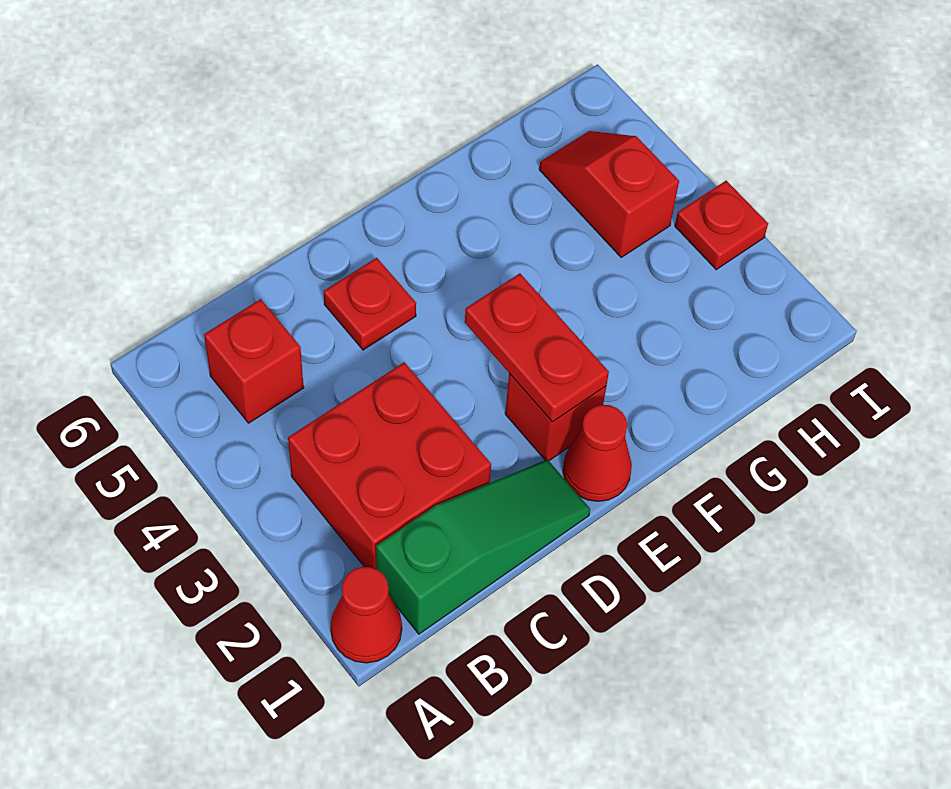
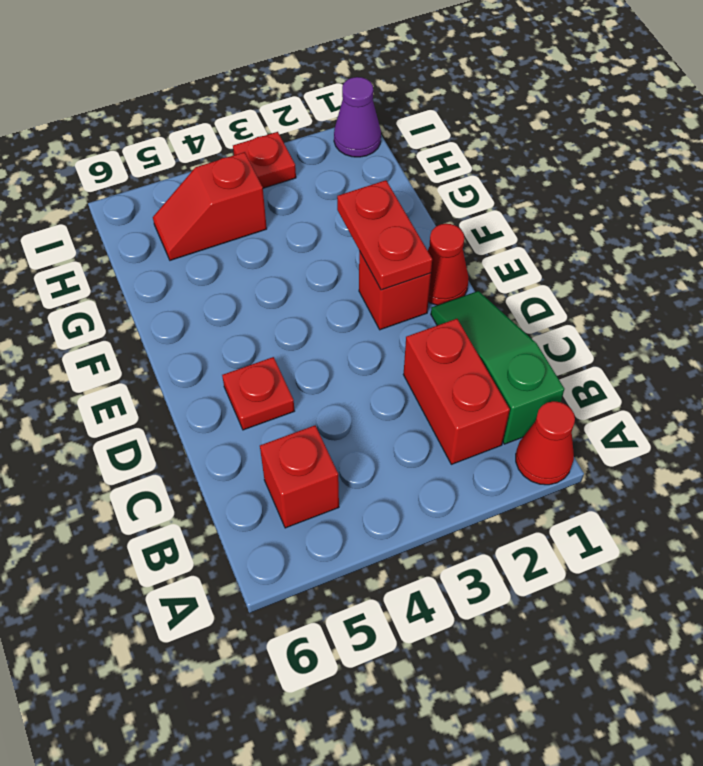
red brick B2:C3 level 1 -> red brick B2:C2 level 1
red plate E2:E3 level 2 -> red plate E2:F2 level 2
none -> purple cone I1 level 1

